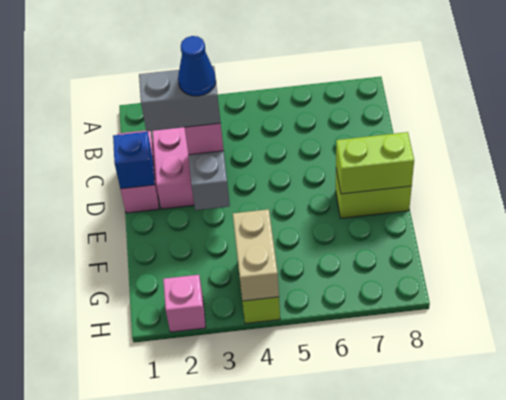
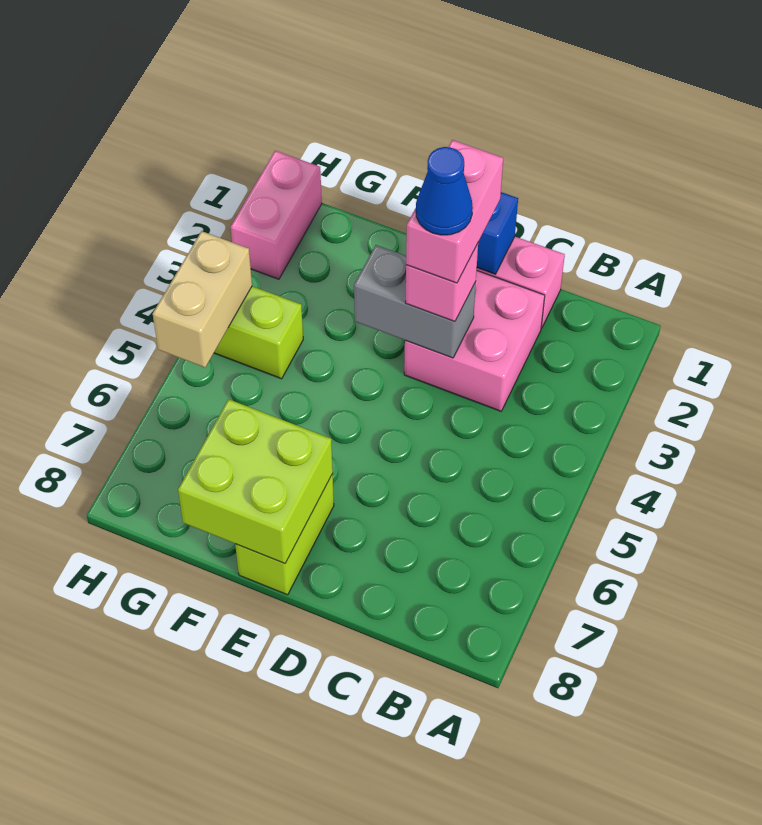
grey brick D2:D3 level 4 -> pink brick D2:D3 level 4
lime brick E7:E8 level 2 -> lime brick E7:F8 level 2
tan brick G4:H4 level 2 -> tan brick H4:H5 level 2
pink brick H2 level 1 -> pink brick H1:H2 level 1

